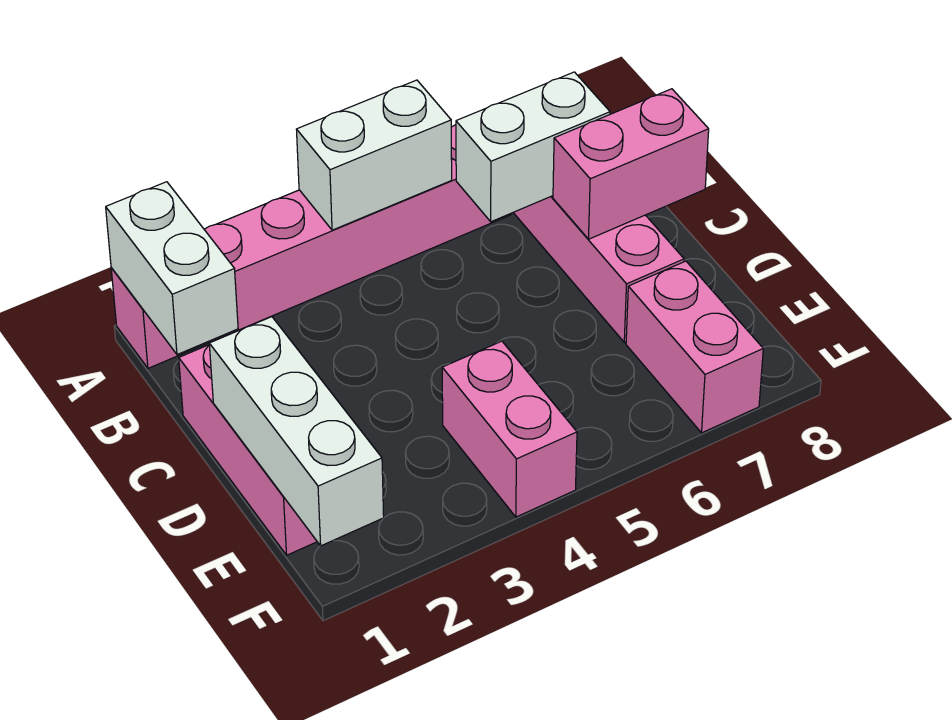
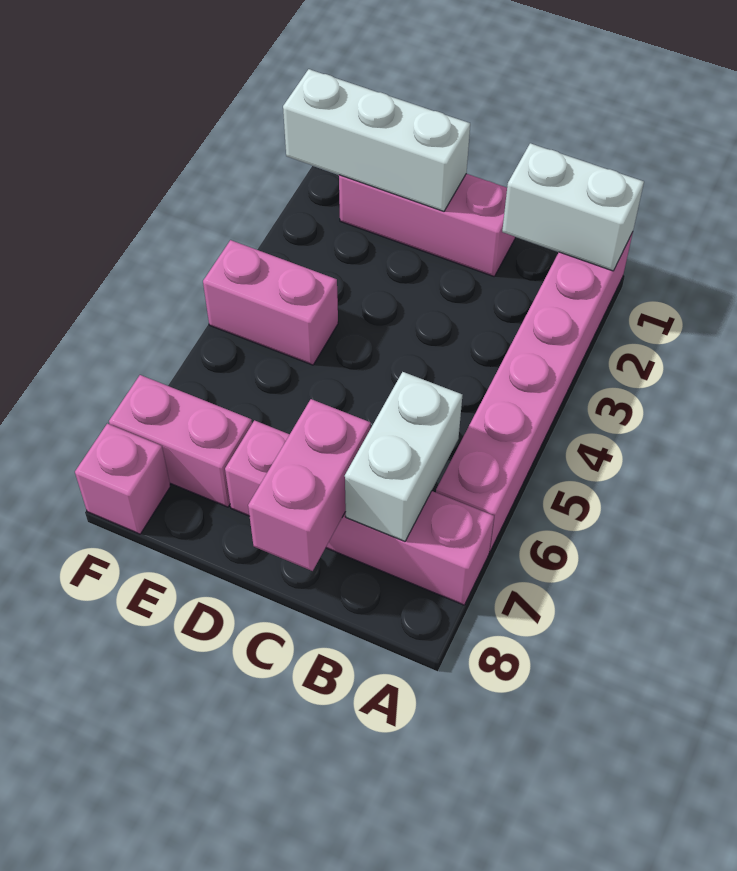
white brick A4:A5 level 2 -> none
none -> pink brick F8 level 1

